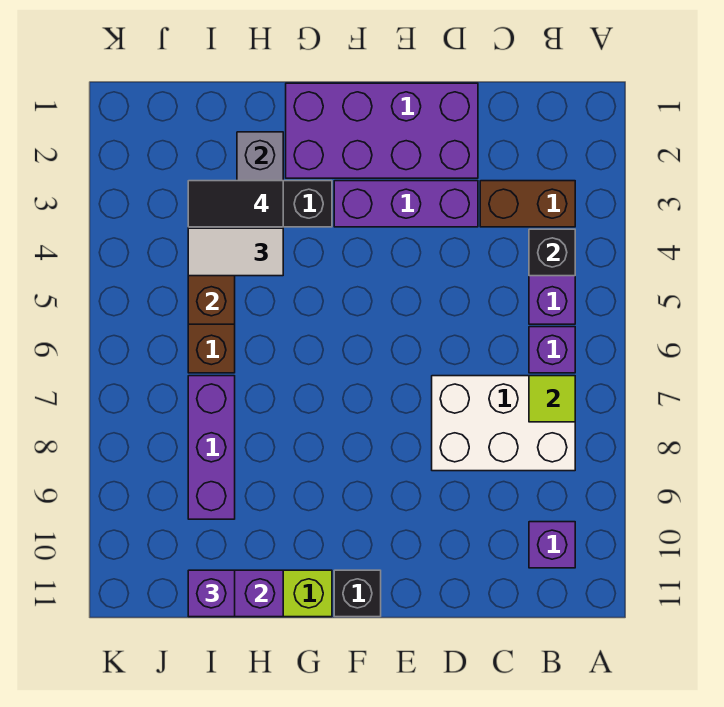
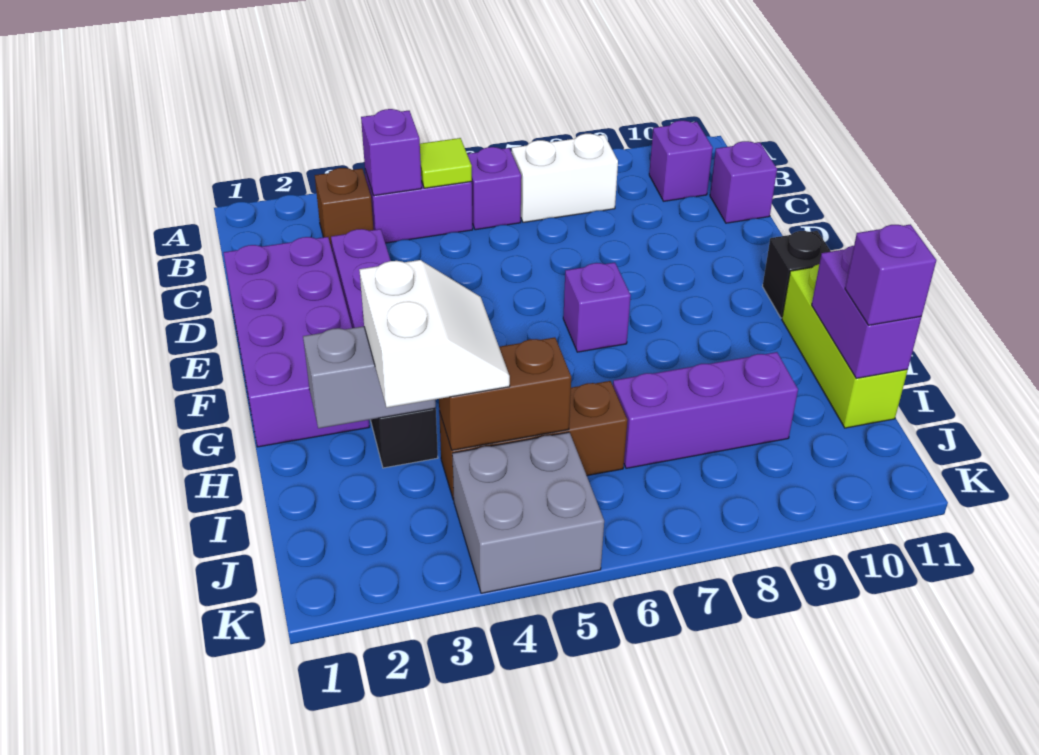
brown brick B3:C3 level 1 -> brown brick B3 level 1
black brick B4 level 2 -> purple brick B4 level 2
white brick B7:D8 level 1 -> white brick B7:B8 level 1
lime tile B7 level 2 -> lime tile B5 level 2
none -> purple brick C11 level 1
none -> purple brick F7 level 1
black tile H3:I3 level 4 -> none
none -> grey brick J4:K5 level 1

